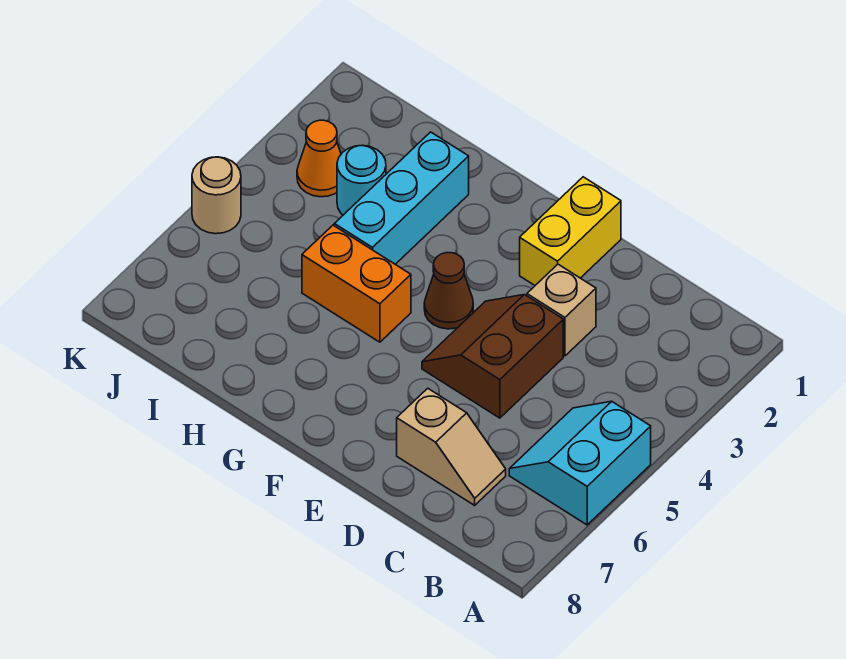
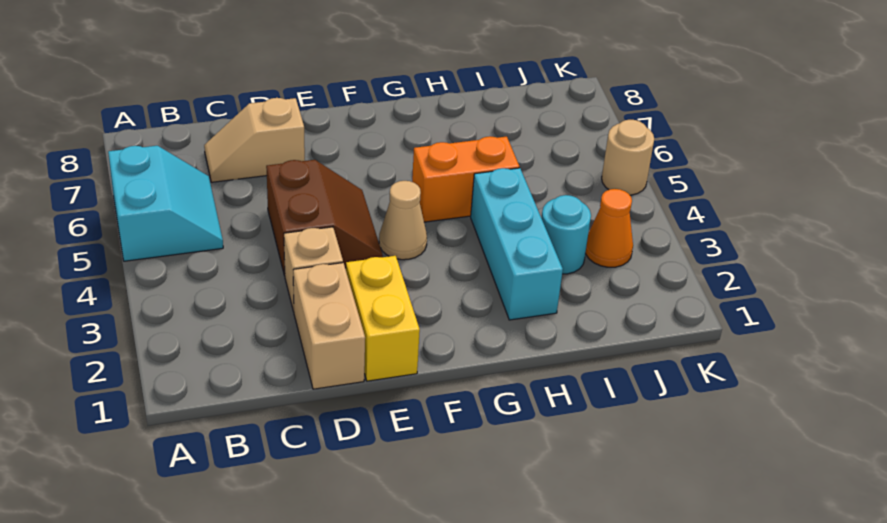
none -> tan brick D1:D2 level 1
brown cone F4 level 1 -> tan cone F4 level 1

